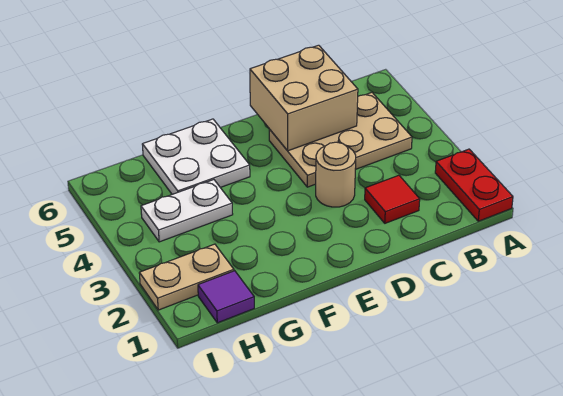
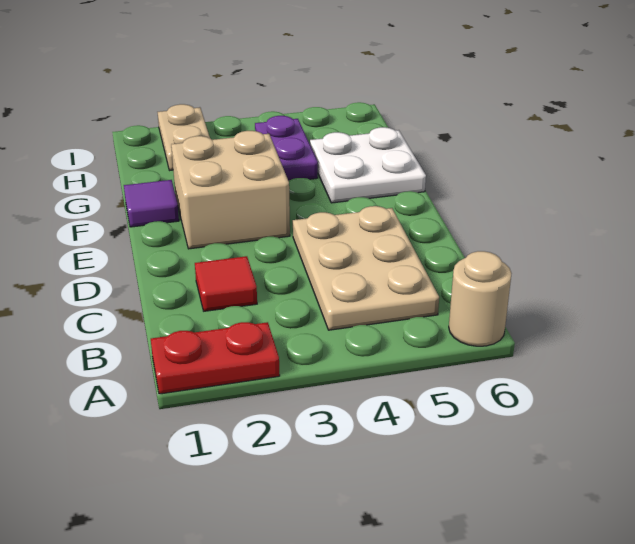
tan brick C5:D6 level 2 -> tan brick E2:F3 level 1
tan round brick D3 level 1 -> tan round brick A6 level 1
white plate G4:H4 level 1 -> purple plate G4:H4 level 1
purple tile H1 level 1 -> purple tile F1 level 1

